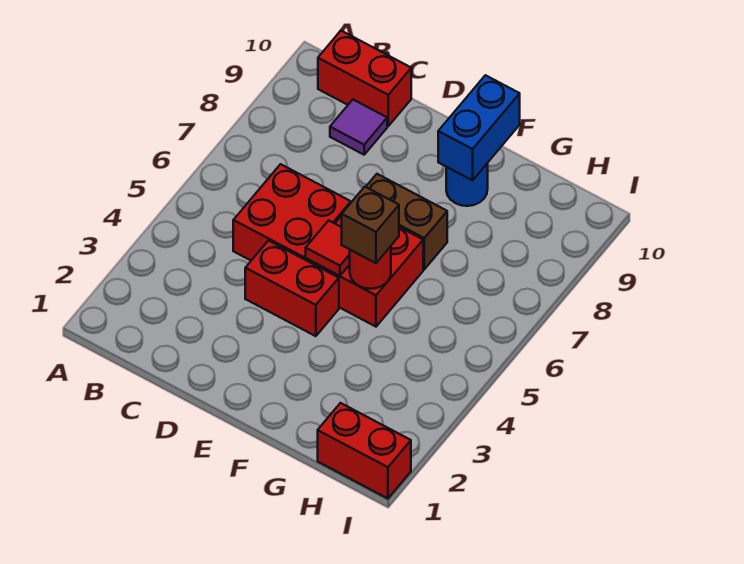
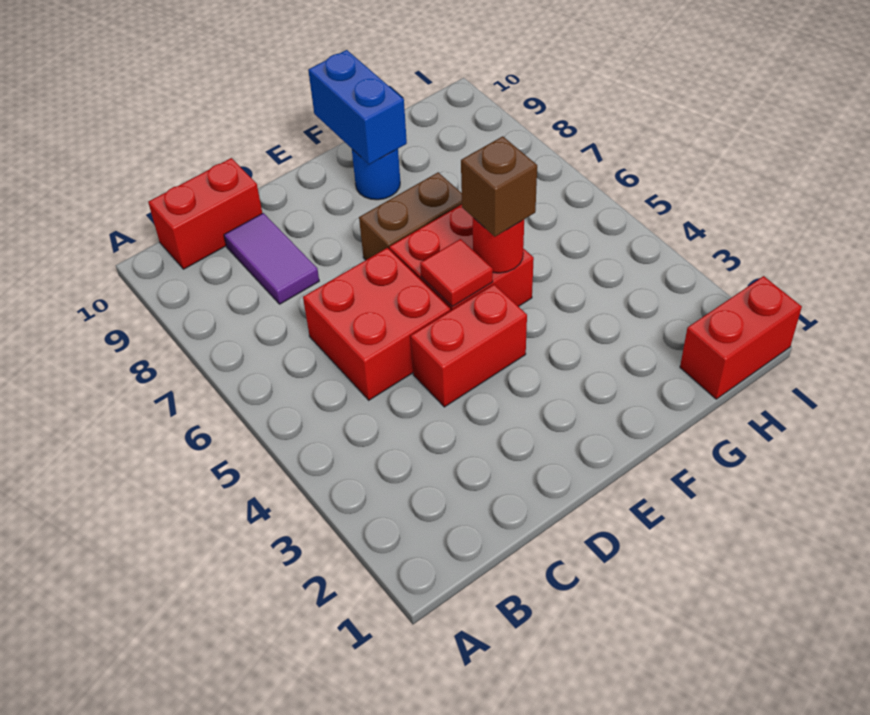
purple tile C9 level 1 -> purple tile C8:C9 level 1

